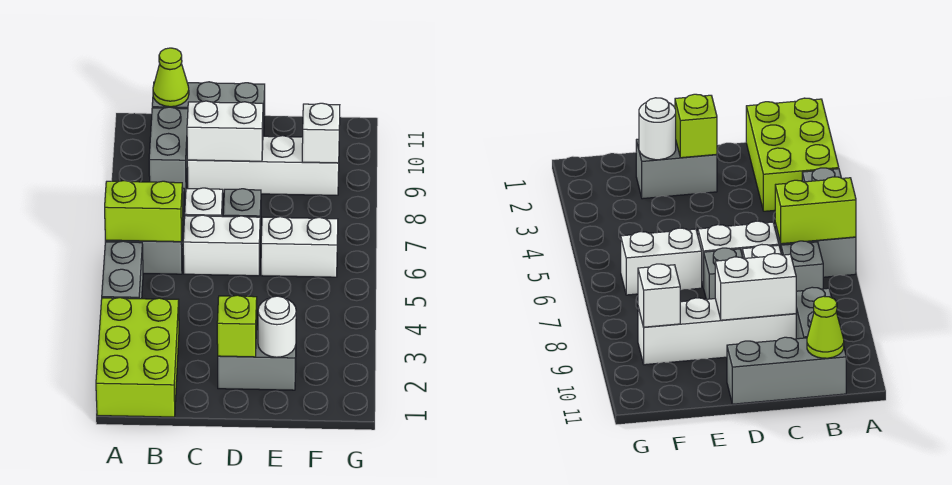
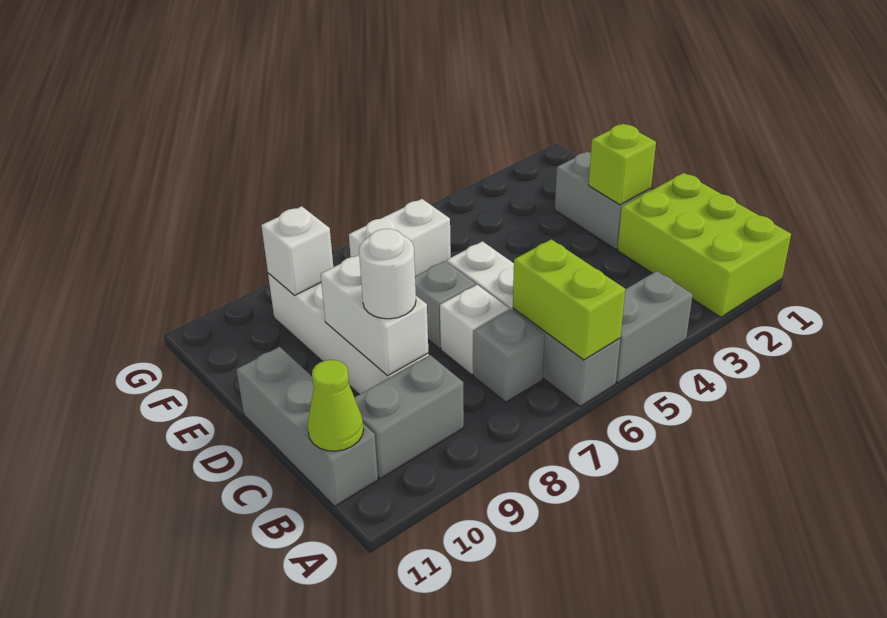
lime brick A1:B3 level 1 -> lime brick A1:C2 level 1
white round brick E2 level 2 -> white round brick C9 level 3
white brick E6:F6 level 1 -> white brick F6:F7 level 1

